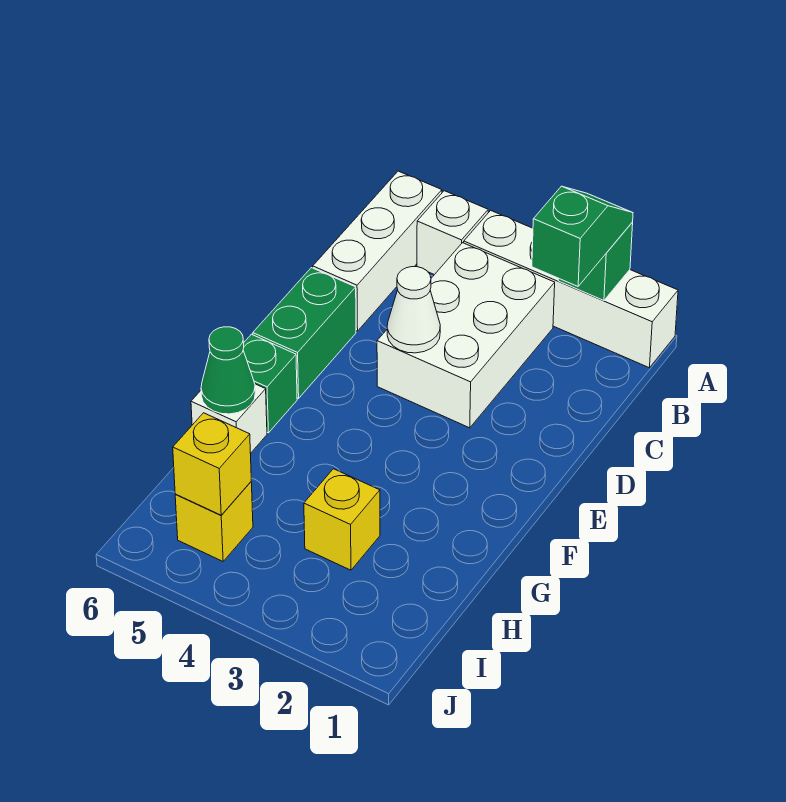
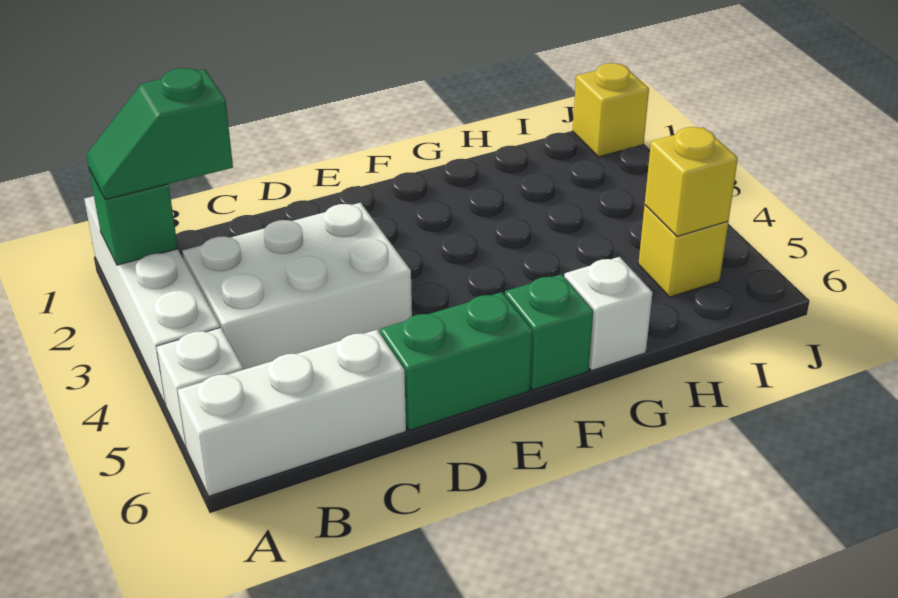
white cone D4 level 2 -> none
green cone G6 level 2 -> none
yellow brick H3 level 1 -> yellow brick J1 level 1

